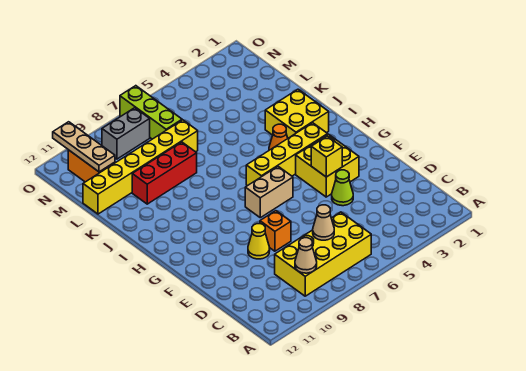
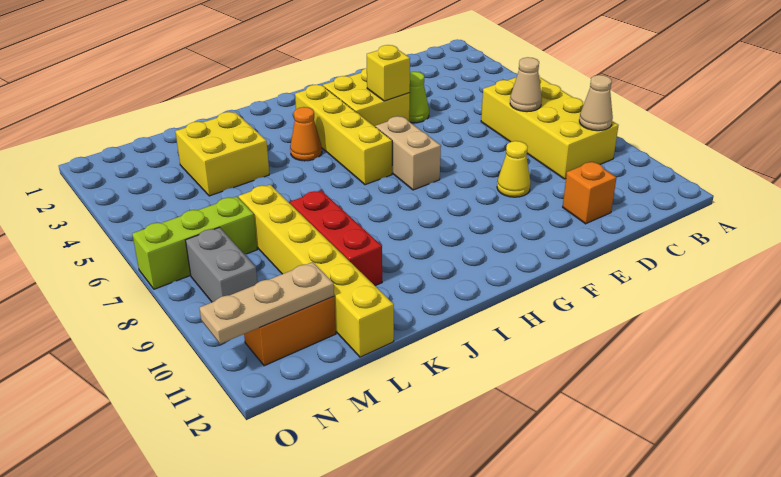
orange brick E8 level 1 -> orange brick D11 level 1
yellow brick I2:J3 level 1 -> yellow brick K3:L4 level 1

